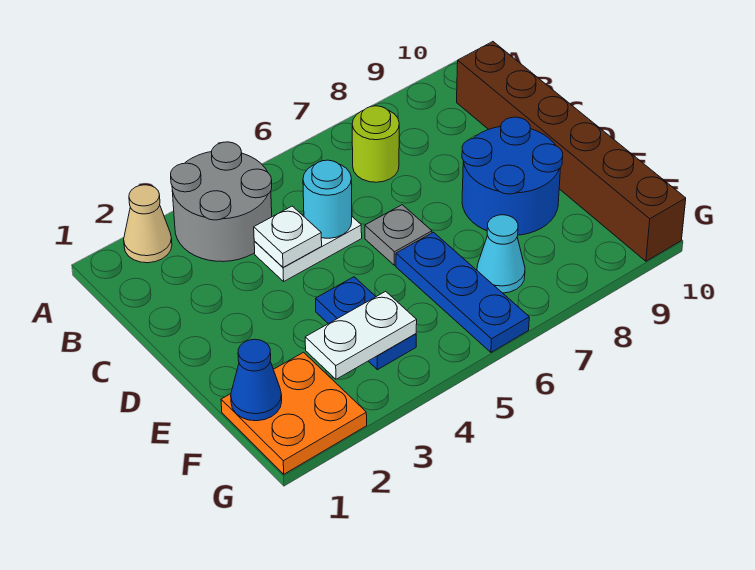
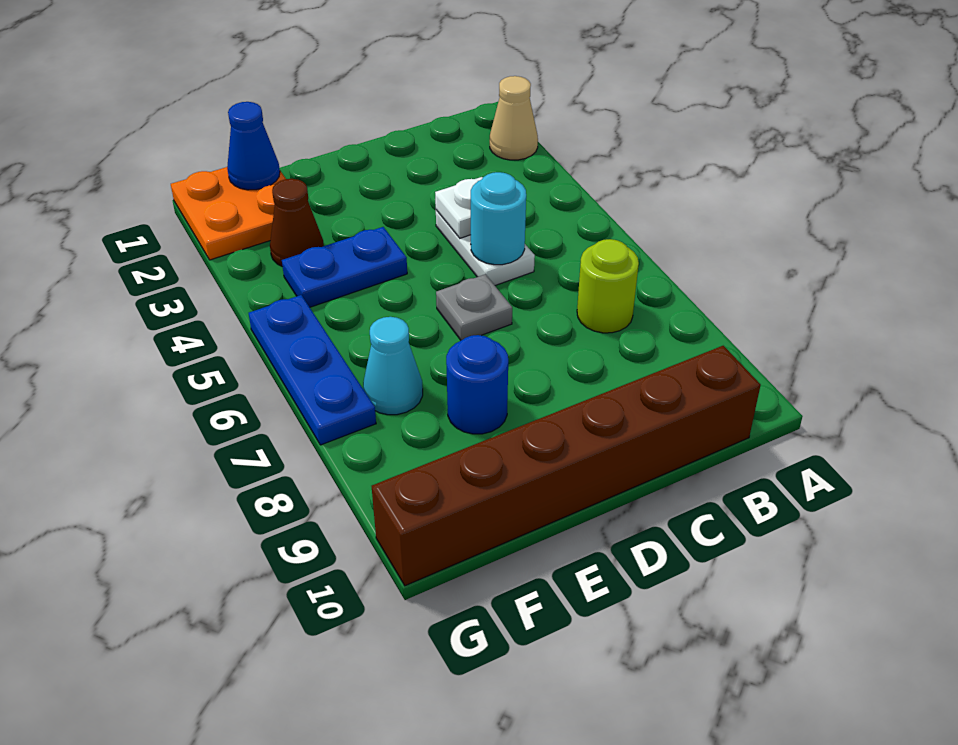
grey round brick A3:B4 level 1 -> none
blue round brick D8:E9 level 1 -> blue round brick E8 level 1
blue plate E6:G6 level 1 -> blue plate G5:G7 level 1
none -> brown cone F3 level 1
white plate F3:F4 level 2 -> none

